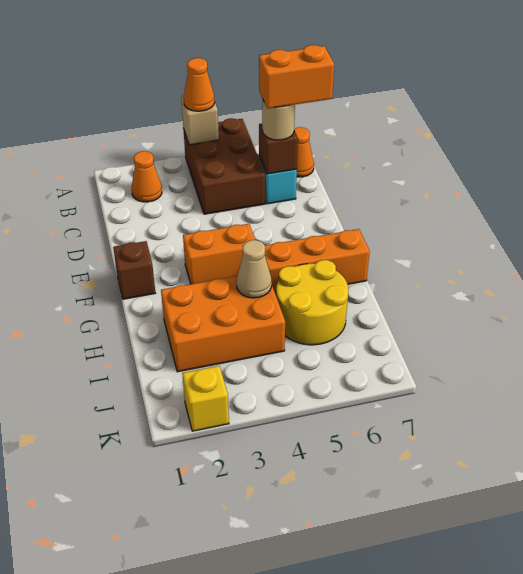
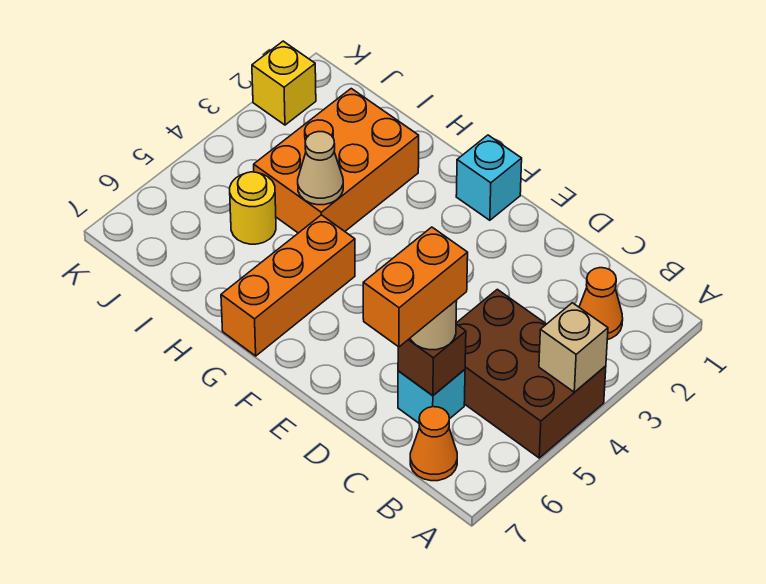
orange cone A4 level 3 -> none
brown brick F1 level 1 -> cyan brick F1 level 1
orange brick F3:F4 level 1 -> none
yellow round brick H5:I6 level 1 -> yellow round brick I5 level 1

